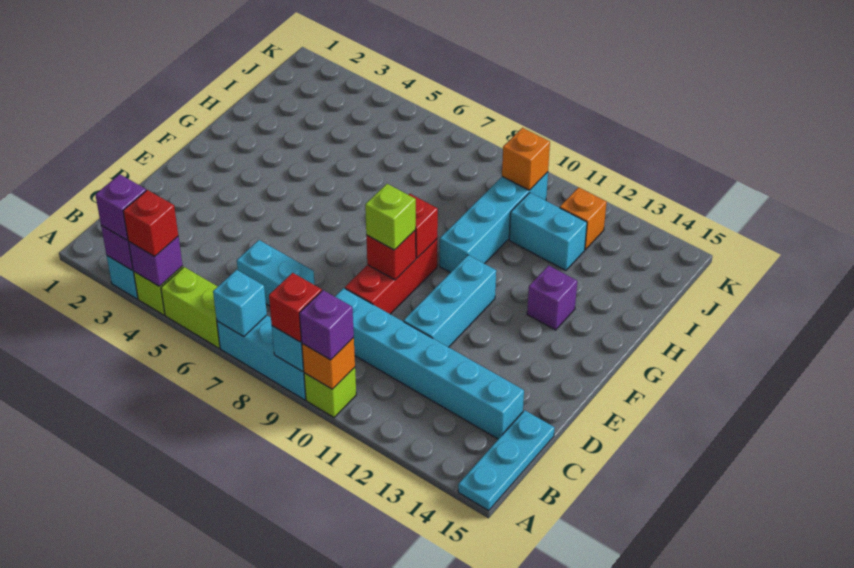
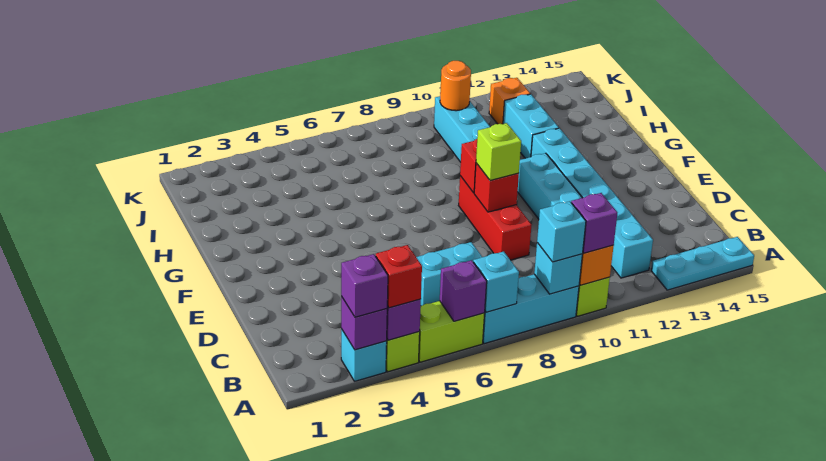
red brick A9 level 3 -> cyan brick A9 level 3
cyan plate A15:C15 level 1 -> cyan plate A13:A15 level 1
cyan brick C9:C14 level 1 -> cyan brick B12:G12 level 1
purple brick G13 level 1 -> purple brick A6 level 2
cyan brick I11:I12 level 1 -> cyan brick H12:I12 level 1
orange brick J10 level 2 -> orange round brick J10 level 2

